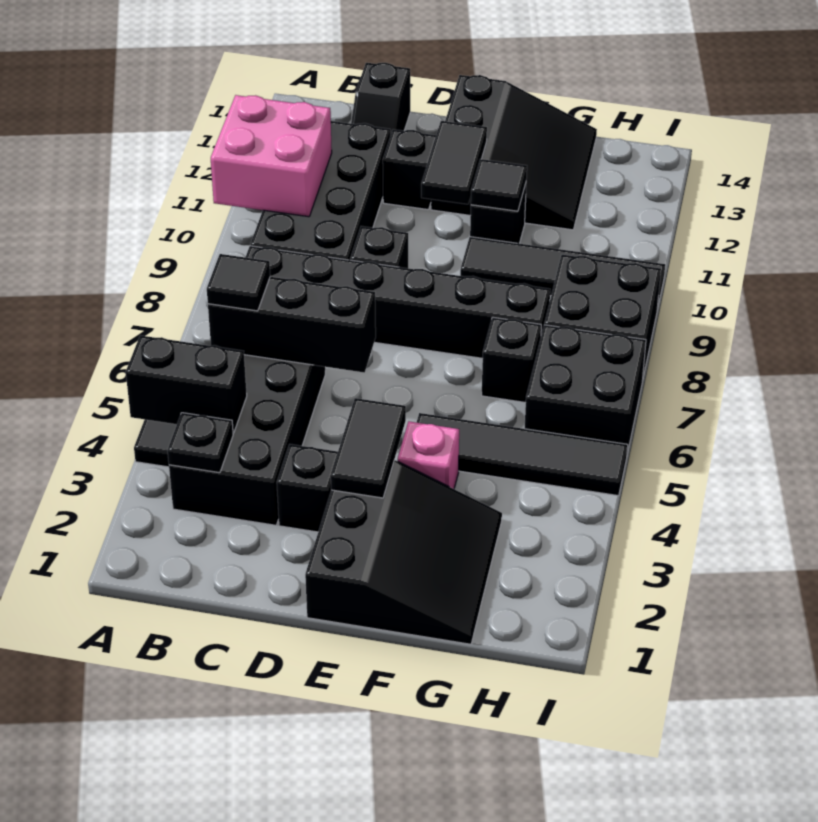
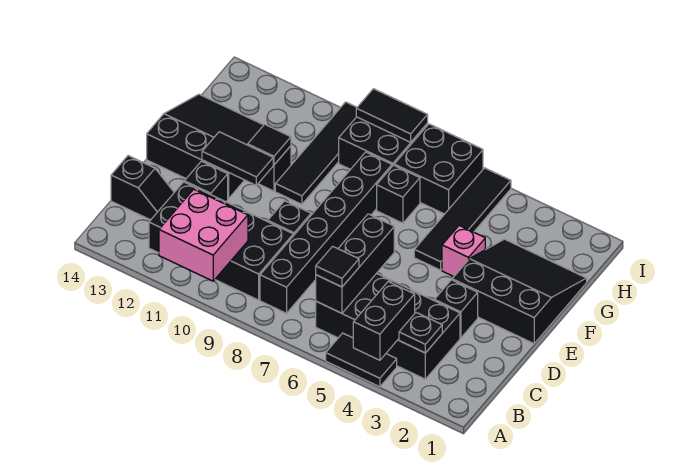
black tile E3:E4 level 2 -> black tile I8:I9 level 2

